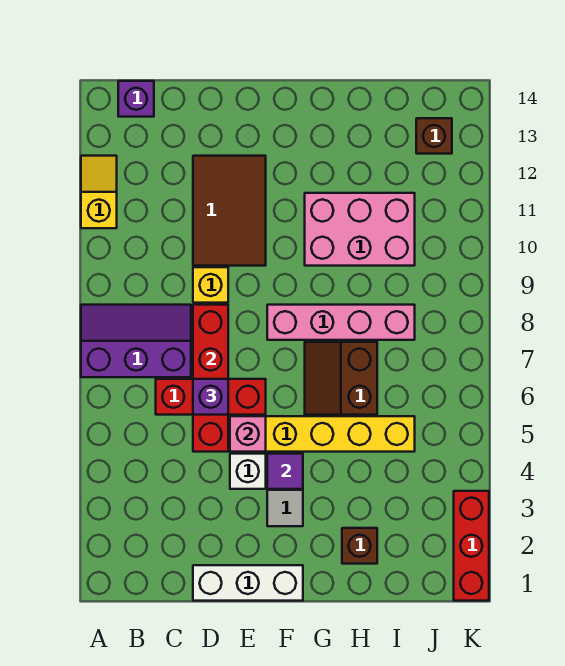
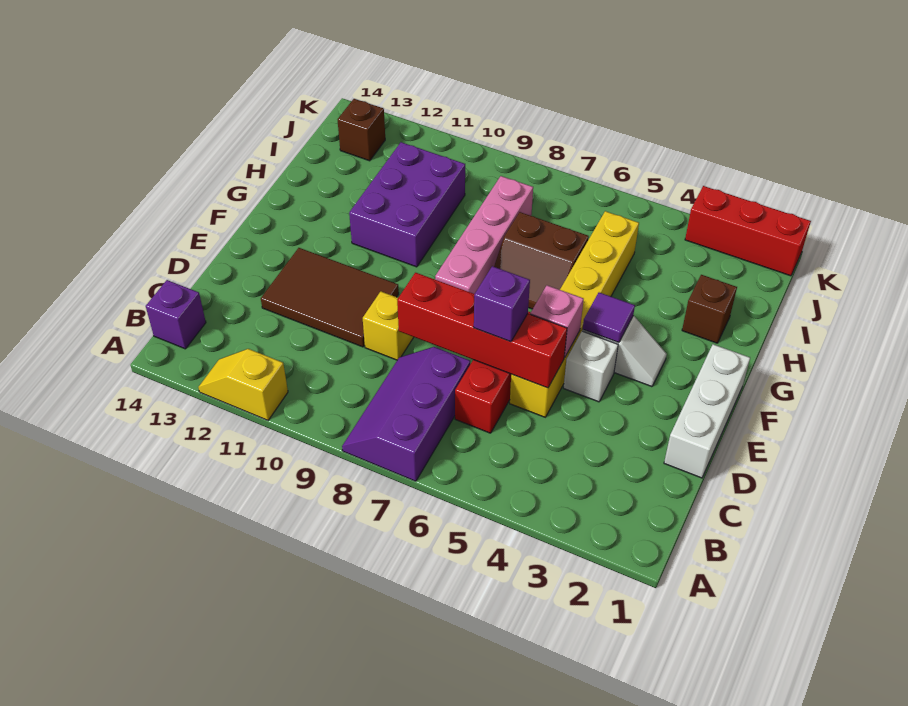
pink brick G10:I11 level 1 -> purple brick G10:I11 level 1

